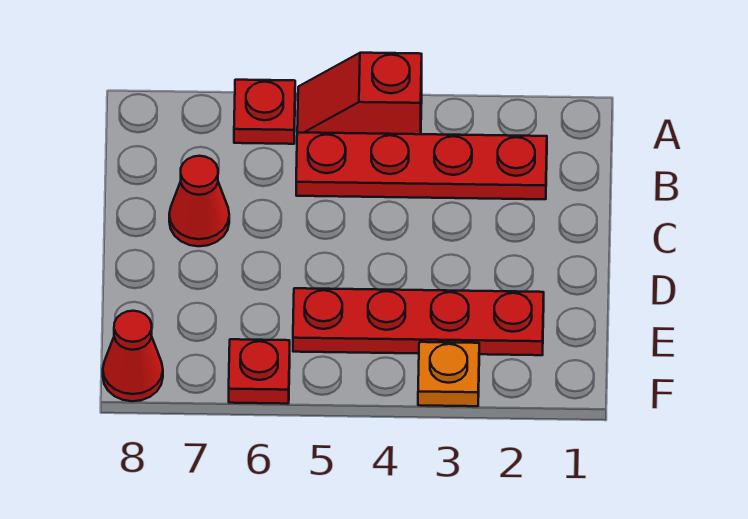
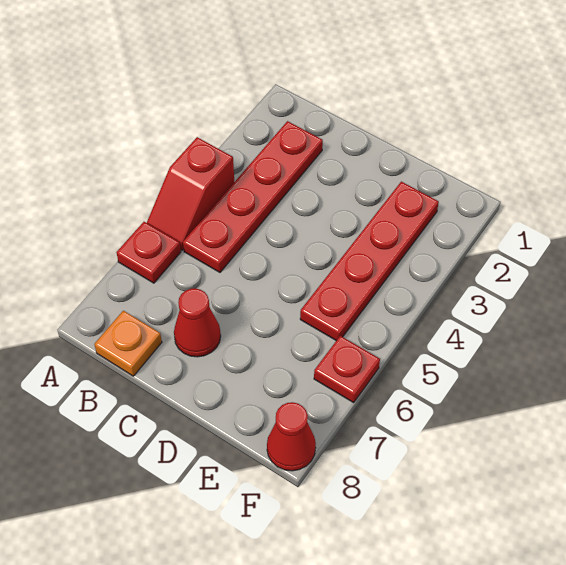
orange plate F3 level 1 -> orange plate B8 level 1

